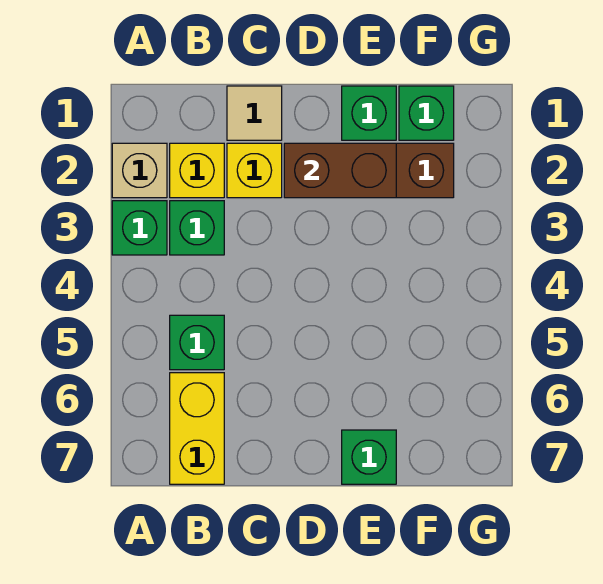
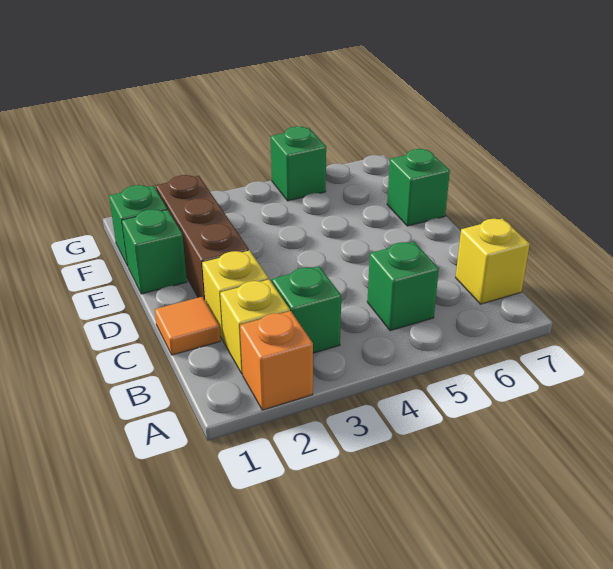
tan brick A2 level 1 -> orange brick A2 level 1
green brick A3 level 1 -> green brick G5 level 1
yellow brick B6:B7 level 1 -> yellow brick B7 level 1
tan tile C1 level 1 -> orange tile C1 level 1
brown brick D2:E2 level 2 -> none

